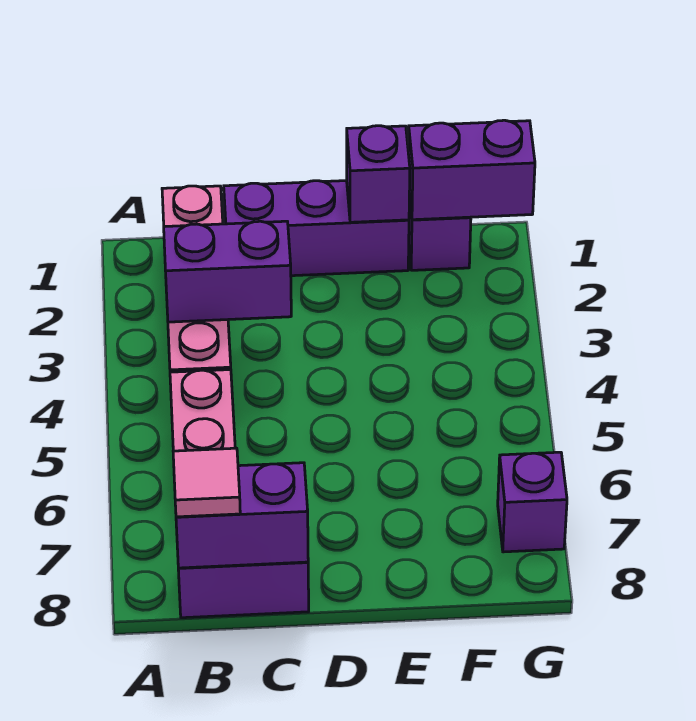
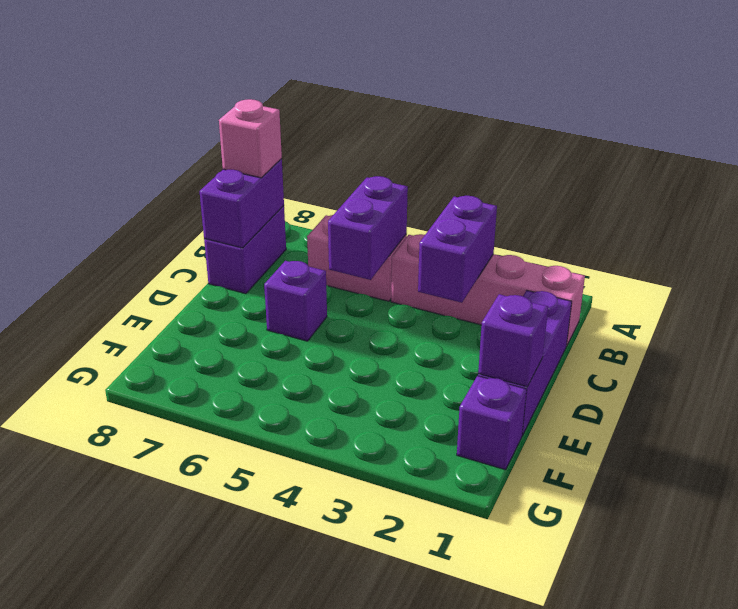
pink tile B8 level 3 -> pink brick B8 level 3
purple brick F1:G1 level 2 -> purple brick B5:C5 level 2
purple brick G7 level 1 -> purple brick D6 level 1

